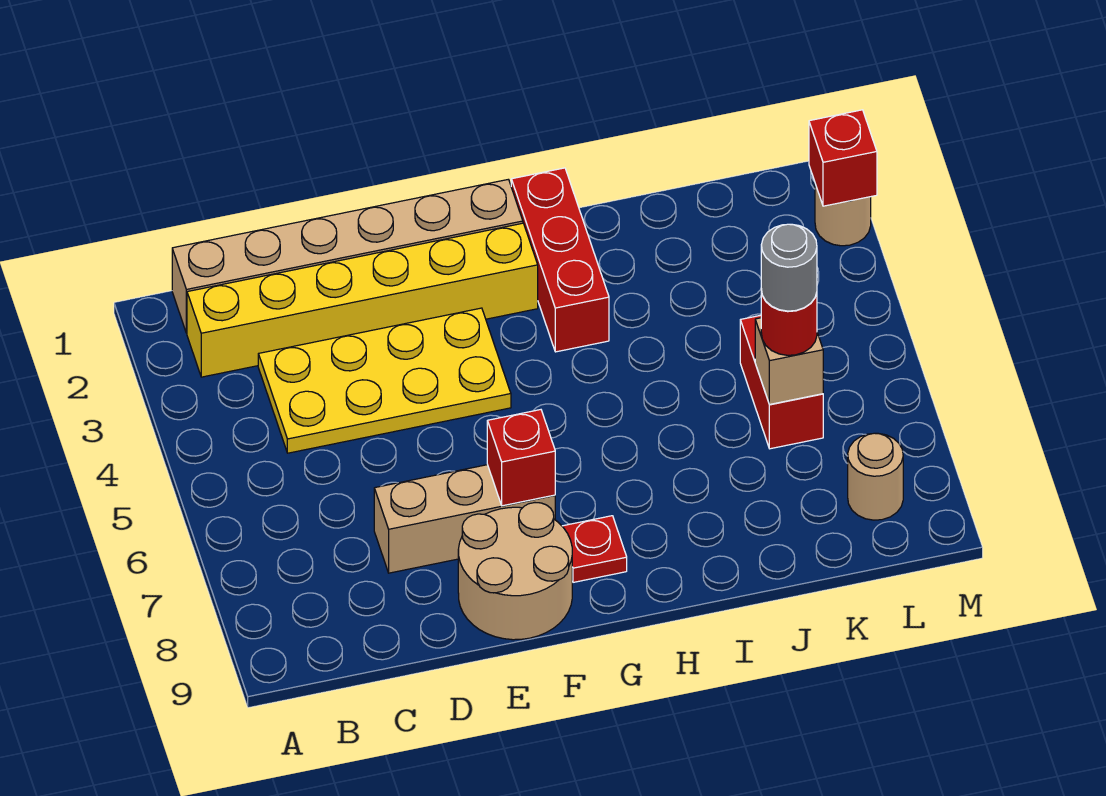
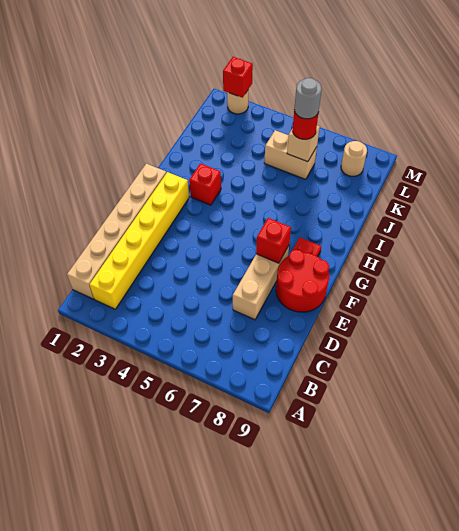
yellow plate C3:F4 level 1 -> none
tan round brick E8:F9 level 1 -> red round brick E8:F9 level 1
red brick H1:H3 level 1 -> red brick H3 level 1
red brick K5:K6 level 1 -> tan brick K5:K6 level 1

